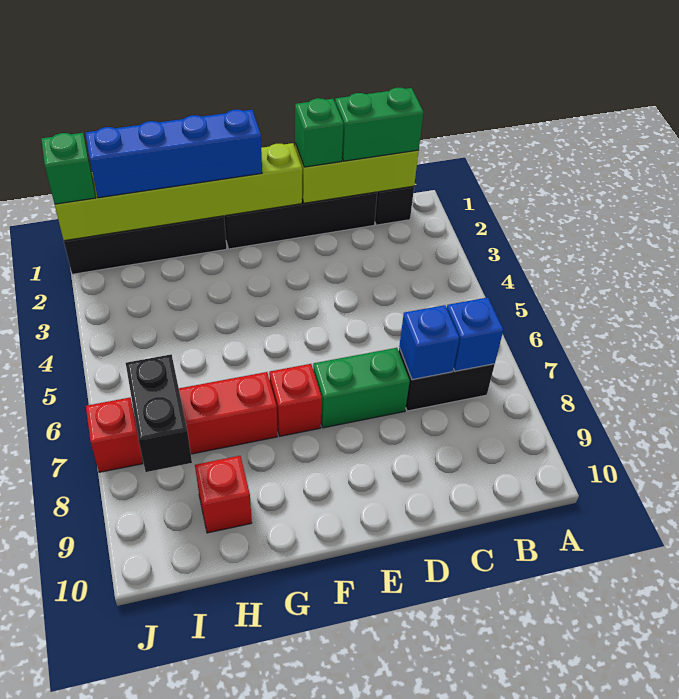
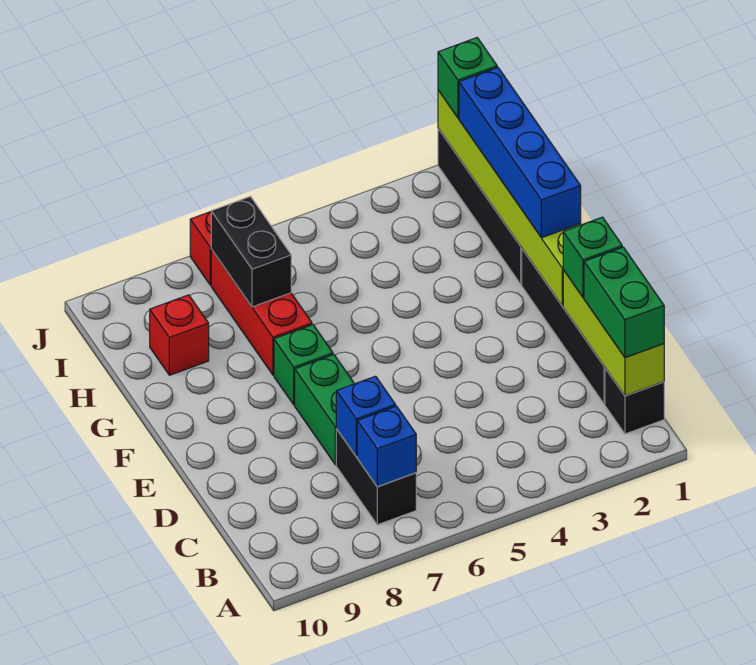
red brick F7 level 1 -> green brick F7 level 1
black brick I7:I8 level 2 -> black brick H7:I7 level 2

